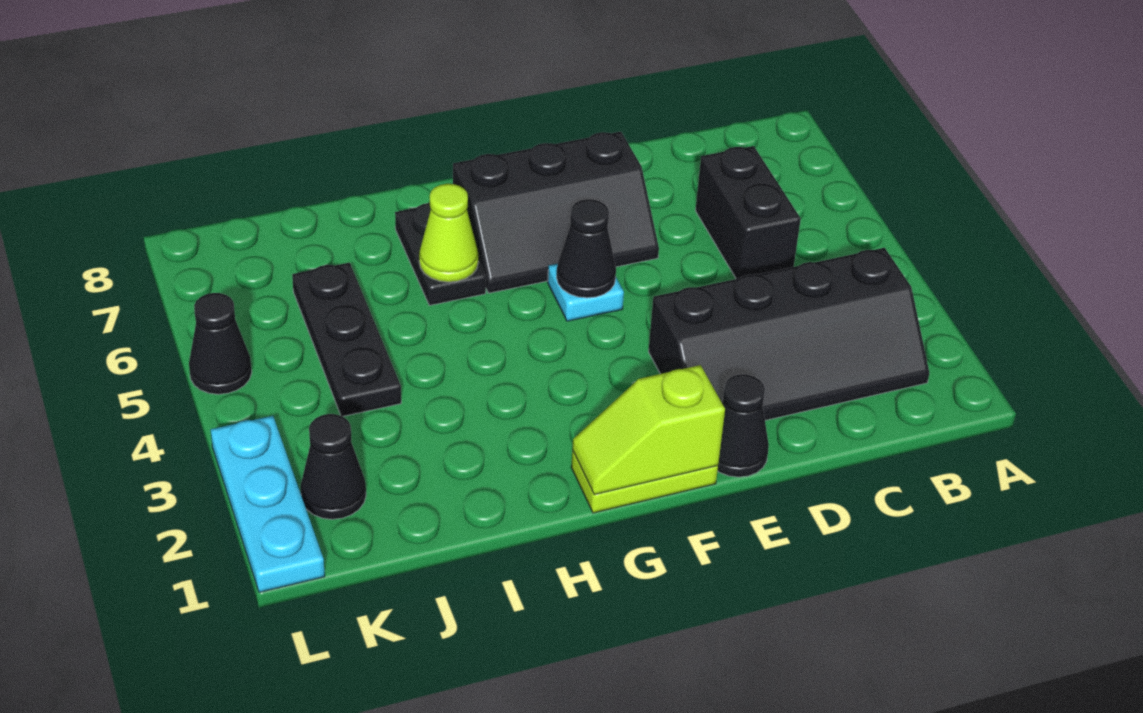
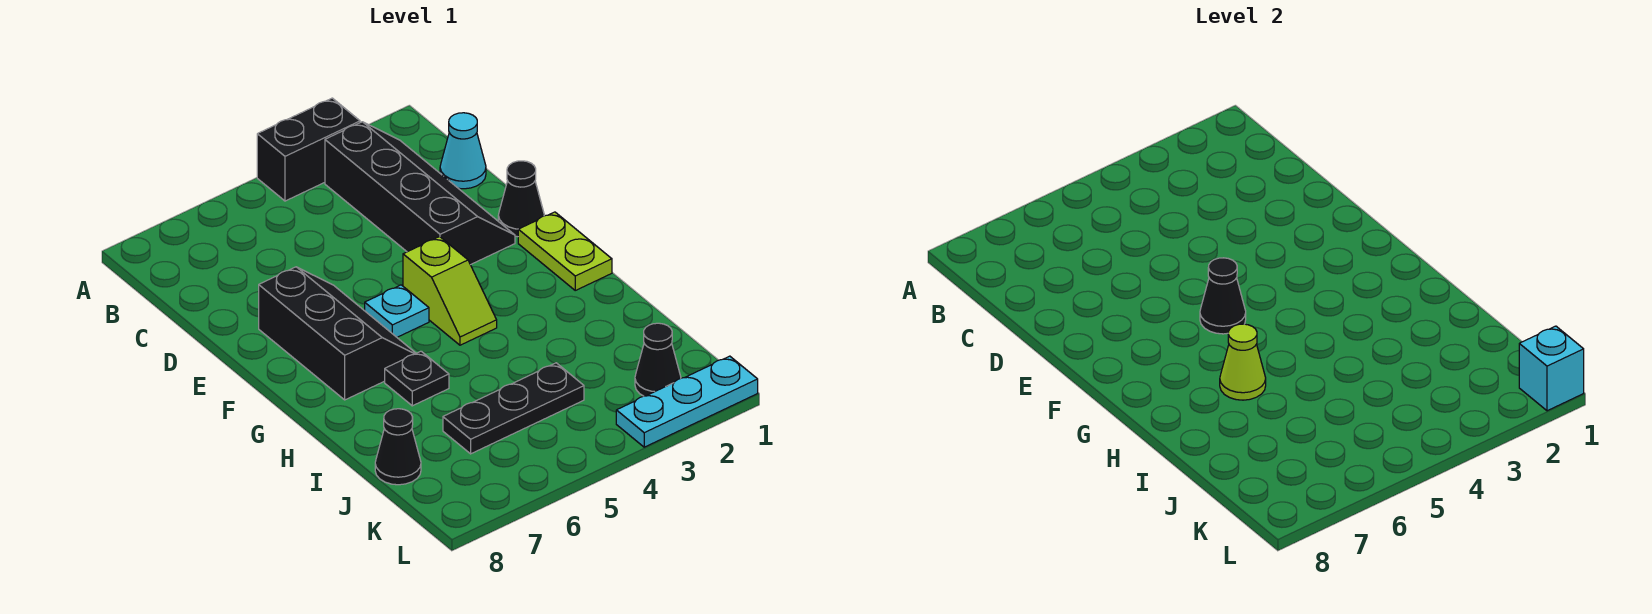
none -> cyan cone C1 level 1
black brick C5:C6 level 1 -> black brick A3:A4 level 1
lime slope F1:G1 level 2 top F -> lime slope F4:G4 level 1 top F
black plate H6:H7 level 1 -> black plate H6 level 1
none -> cyan brick L1 level 2
black cone L5 level 1 -> black cone J8 level 1

